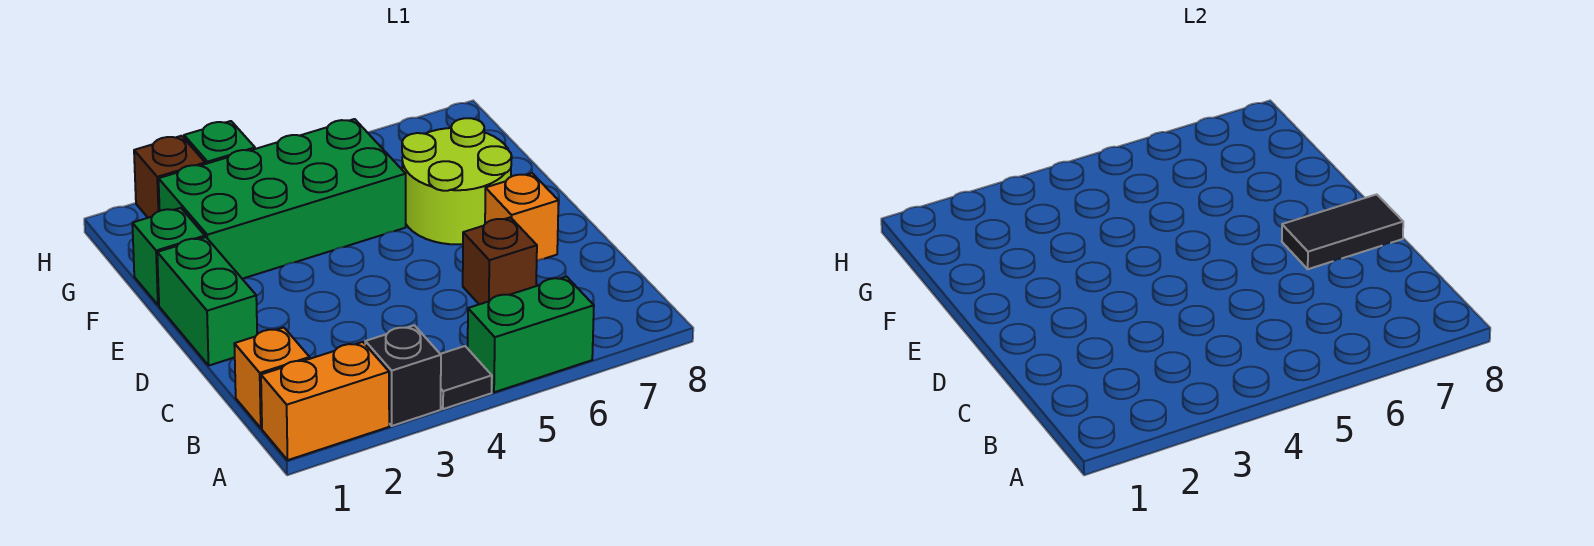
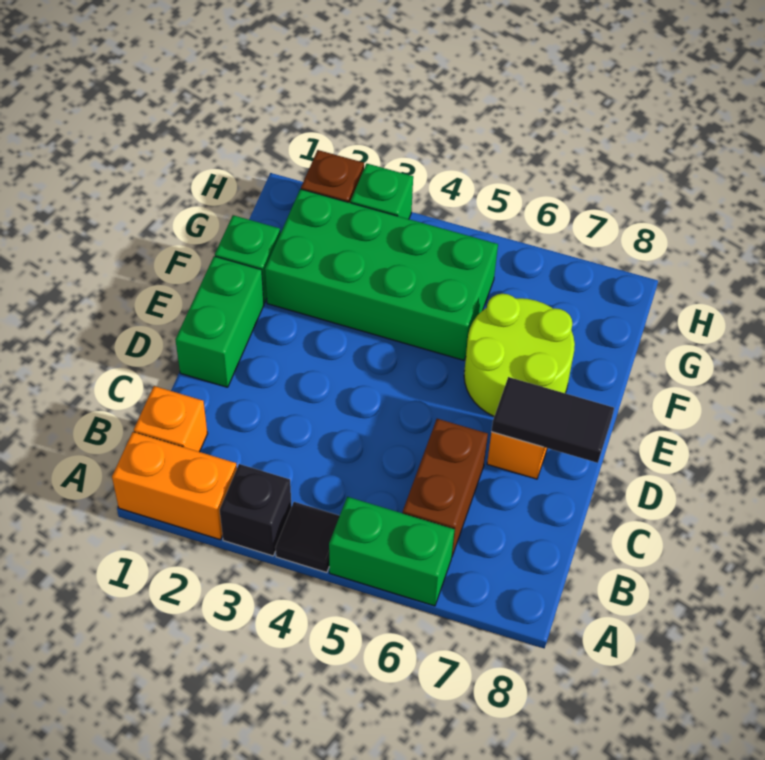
brown brick C6 level 1 -> brown brick B6:C6 level 1

